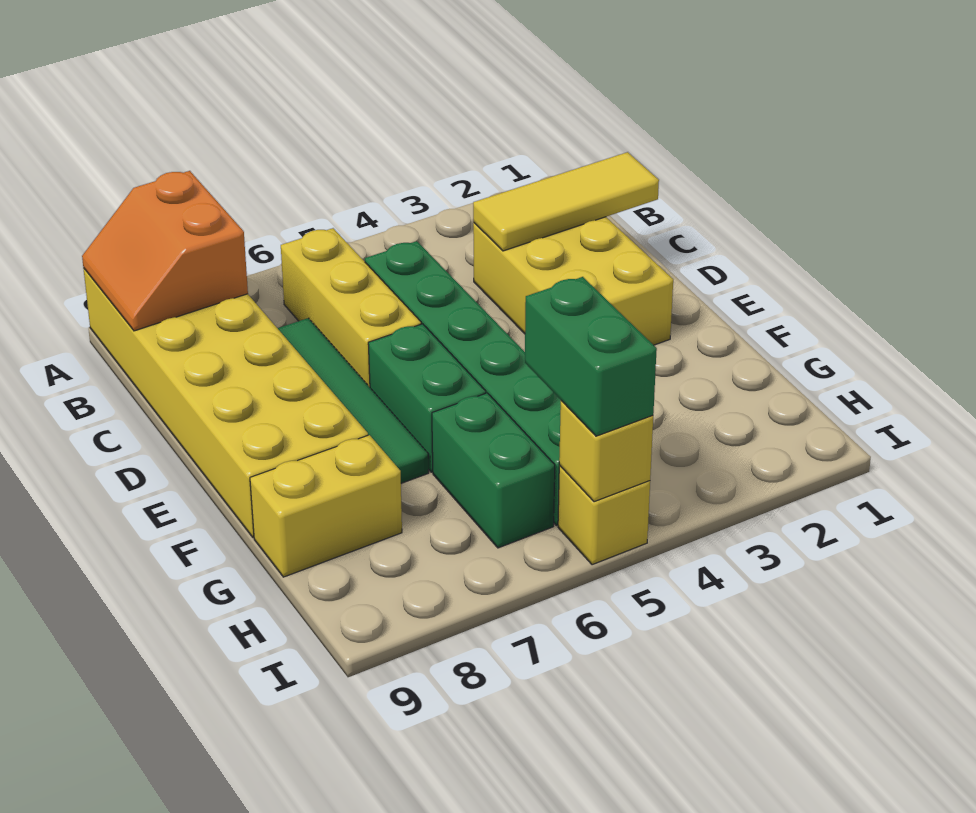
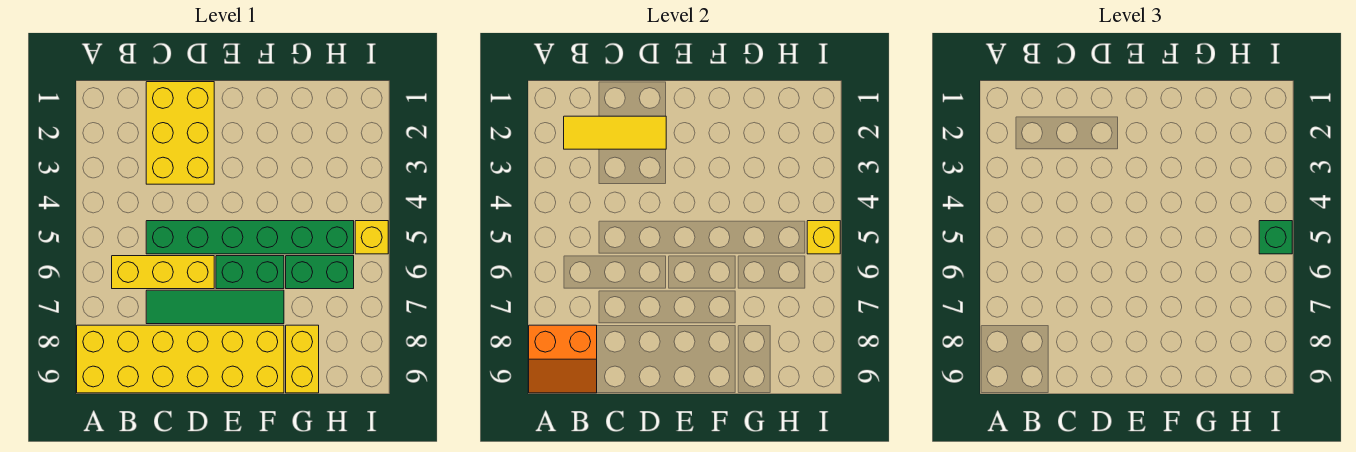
yellow tile C1:C3 level 2 -> yellow tile B2:D2 level 2
yellow brick C2:E3 level 1 -> yellow brick C1:D3 level 1
green brick H5:I5 level 3 -> green brick I5 level 3

